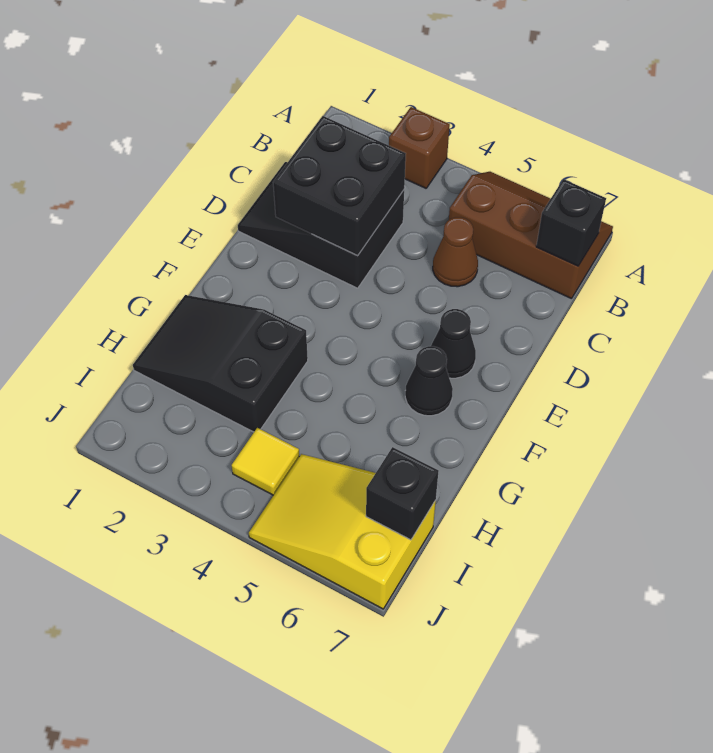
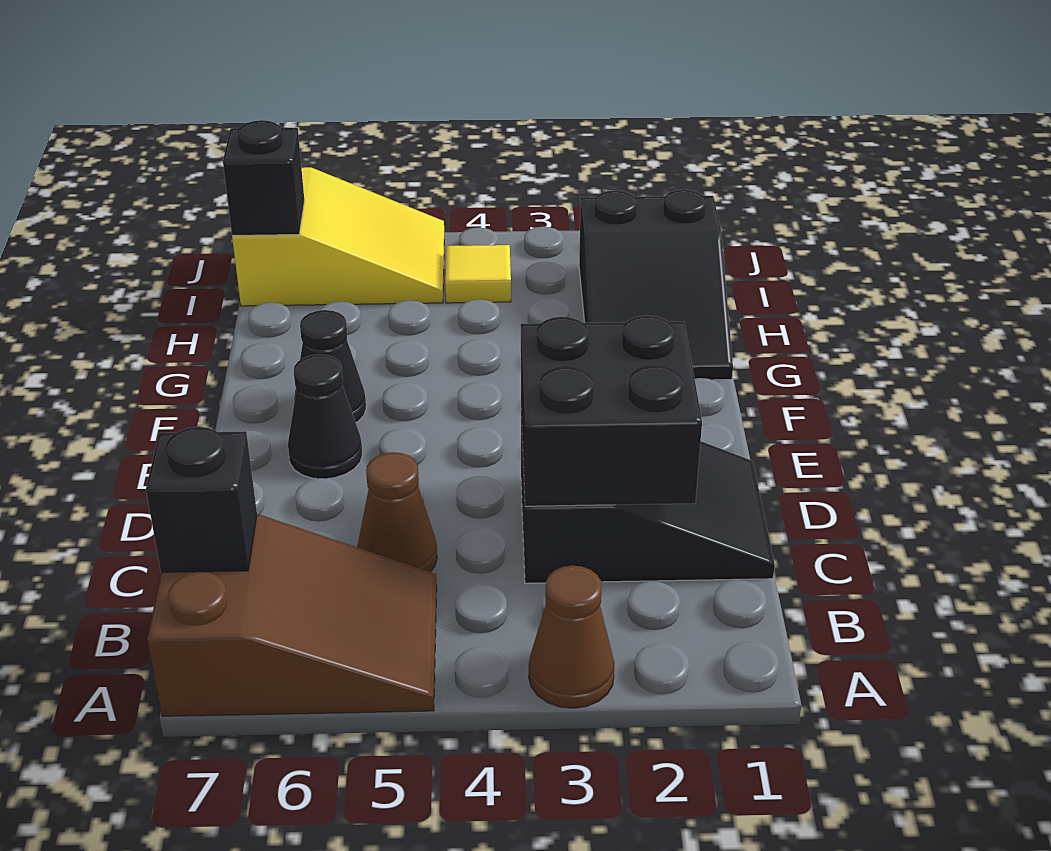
brown brick A3 level 1 -> brown cone A3 level 1
brown slope A5:B7 level 1 top B -> brown slope A5:B7 level 1 top 7
black slope G1:H3 level 1 top 3 -> black slope G1:I2 level 1 top I

